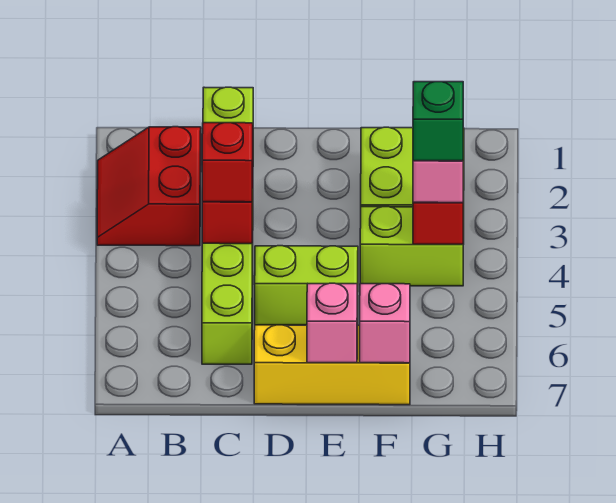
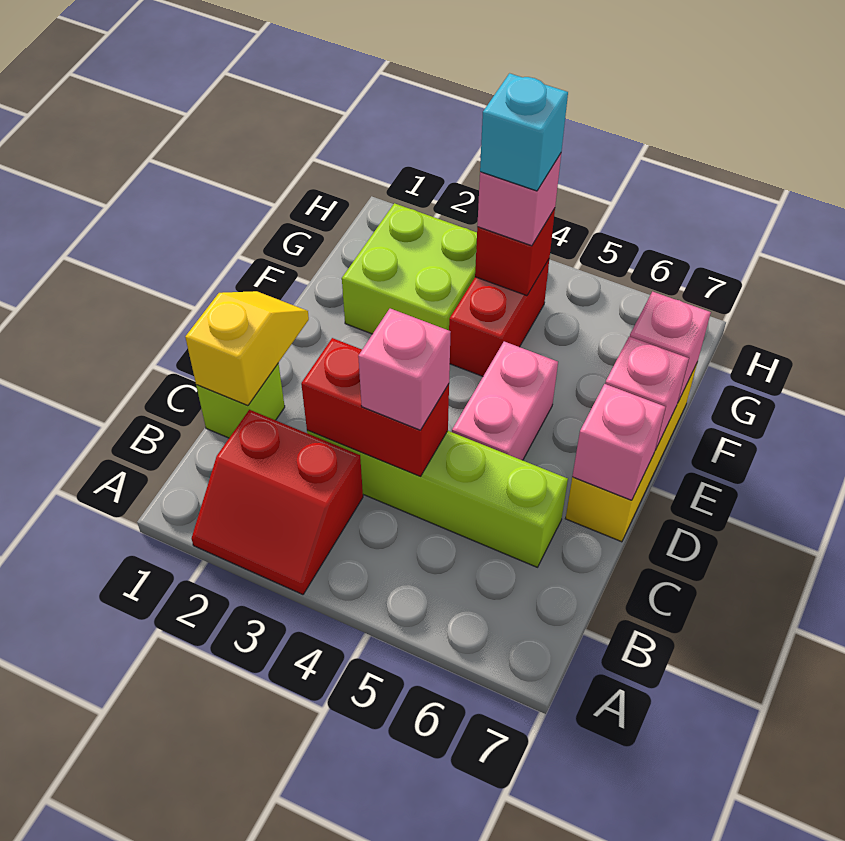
none -> yellow slope C1:D1 level 2 top C
red brick C4 level 3 -> pink brick C4 level 3
lime brick D5:E5 level 1 -> pink brick D5:E5 level 1
none -> pink brick D7 level 2
lime brick F4:G4 level 1 -> red brick F4:G4 level 1
green brick G4 level 4 -> cyan brick G4 level 4

